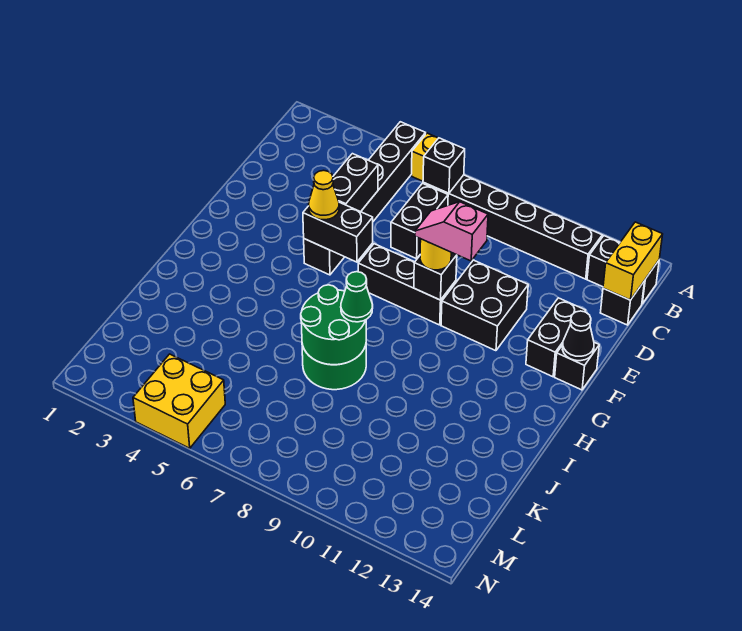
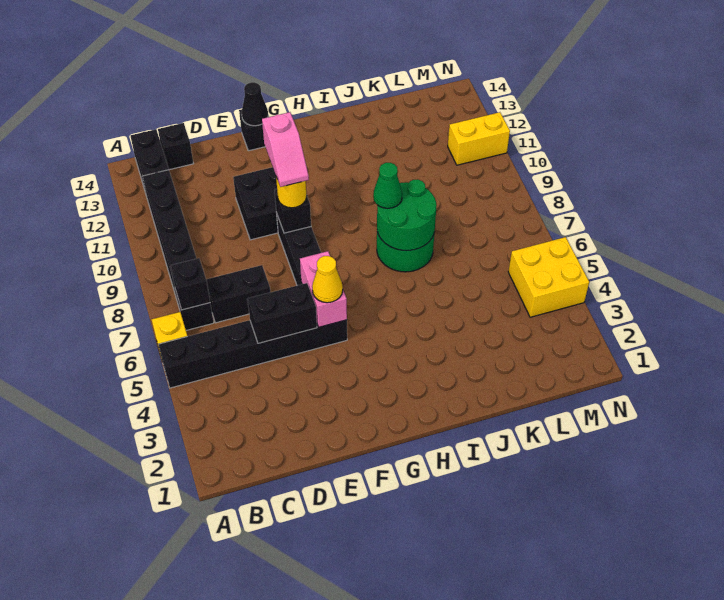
yellow brick B14:C14 level 2 -> yellow brick M11:N11 level 1
black brick E13:F13 level 1 -> none
black brick F5:F6 level 2 -> pink brick F5:F6 level 2

